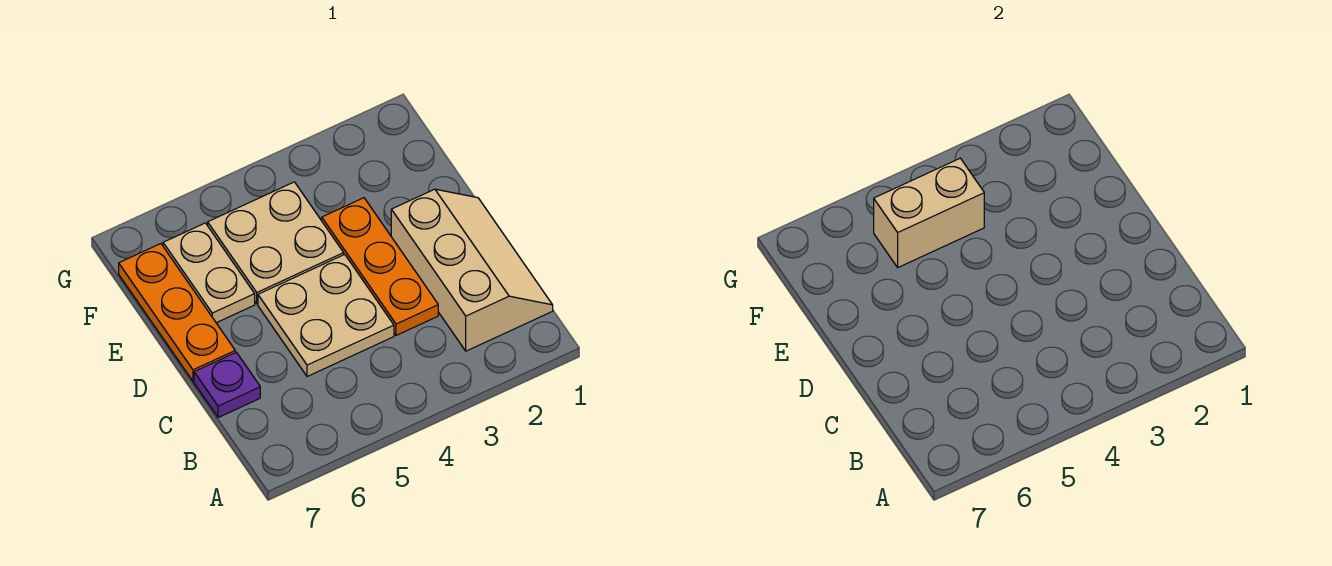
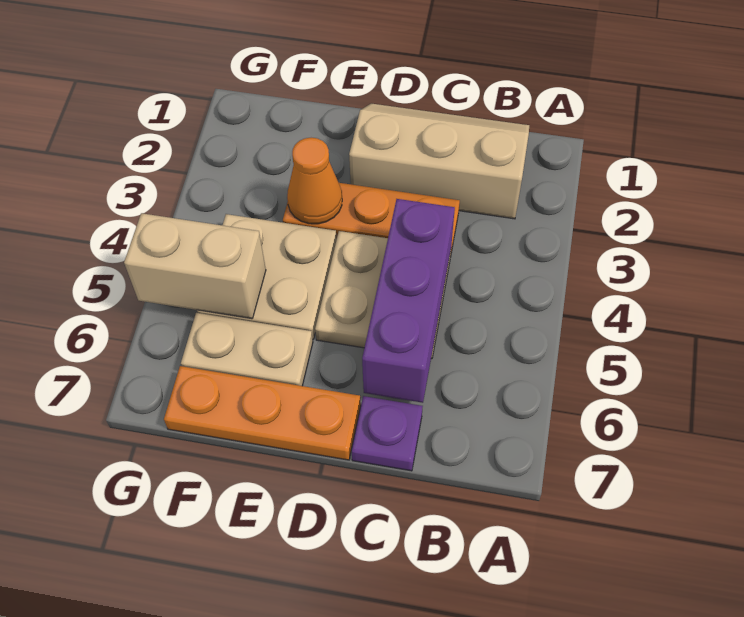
none -> purple brick C4:C6 level 2
none -> orange cone E3 level 2
tan brick F4:F5 level 2 -> tan brick F5:G5 level 2

